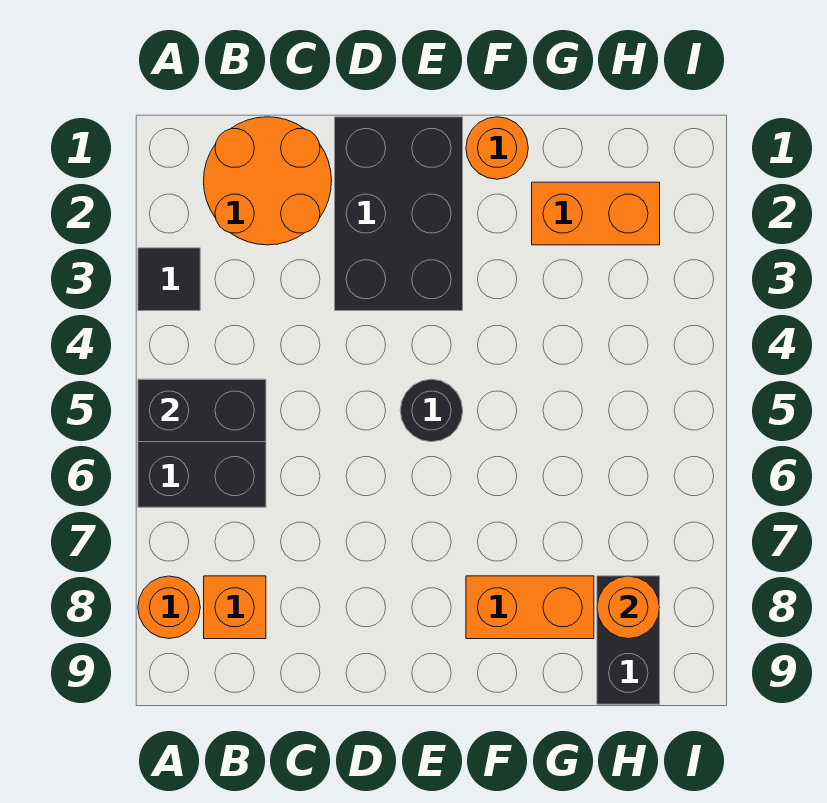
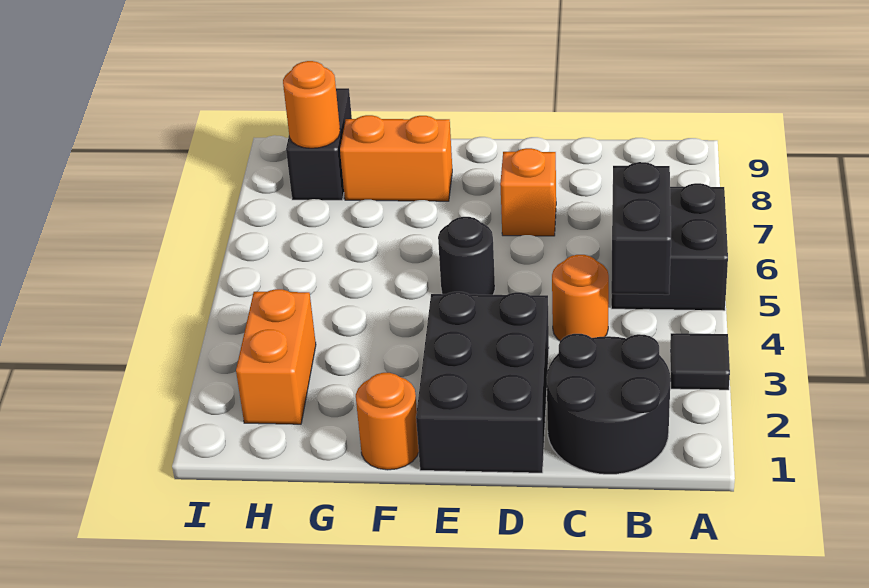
black brick A5:B5 level 2 -> black brick B4:B5 level 2
orange round brick A8 level 1 -> orange round brick C4 level 1
orange round brick B1:C2 level 1 -> black round brick B1:C2 level 1
orange brick B8 level 1 -> orange brick D7 level 1
orange brick G2:H2 level 1 -> orange brick H2:H3 level 1

